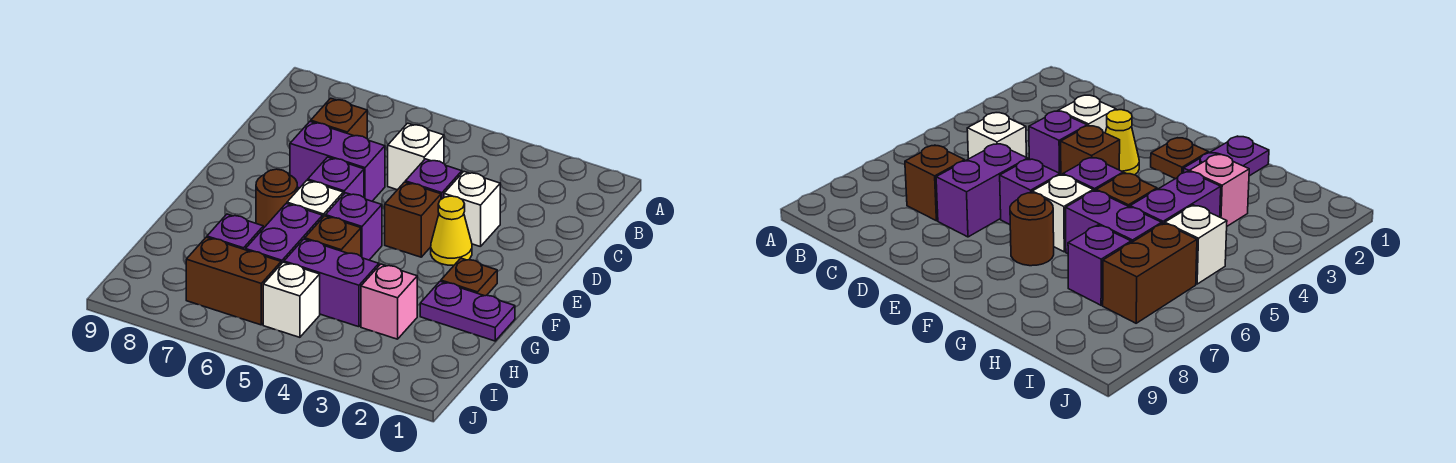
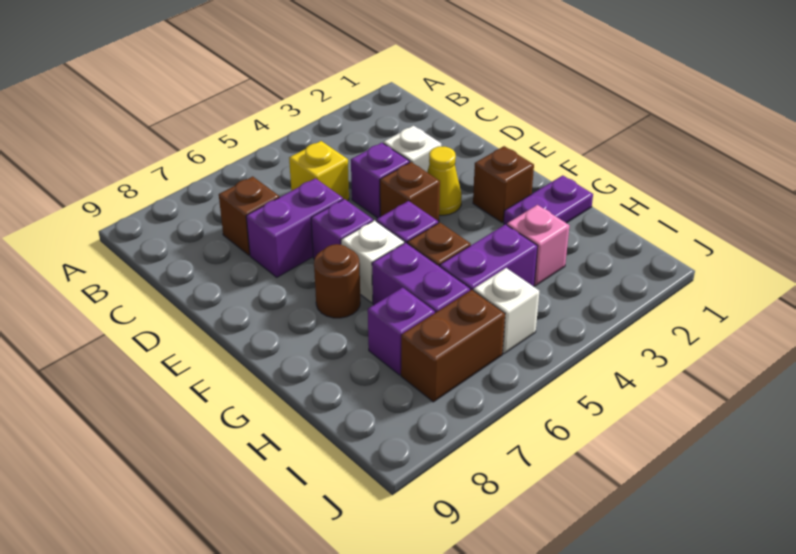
white brick C5 level 1 -> yellow brick C5 level 1
brown plate F2 level 1 -> brown brick F2 level 1

